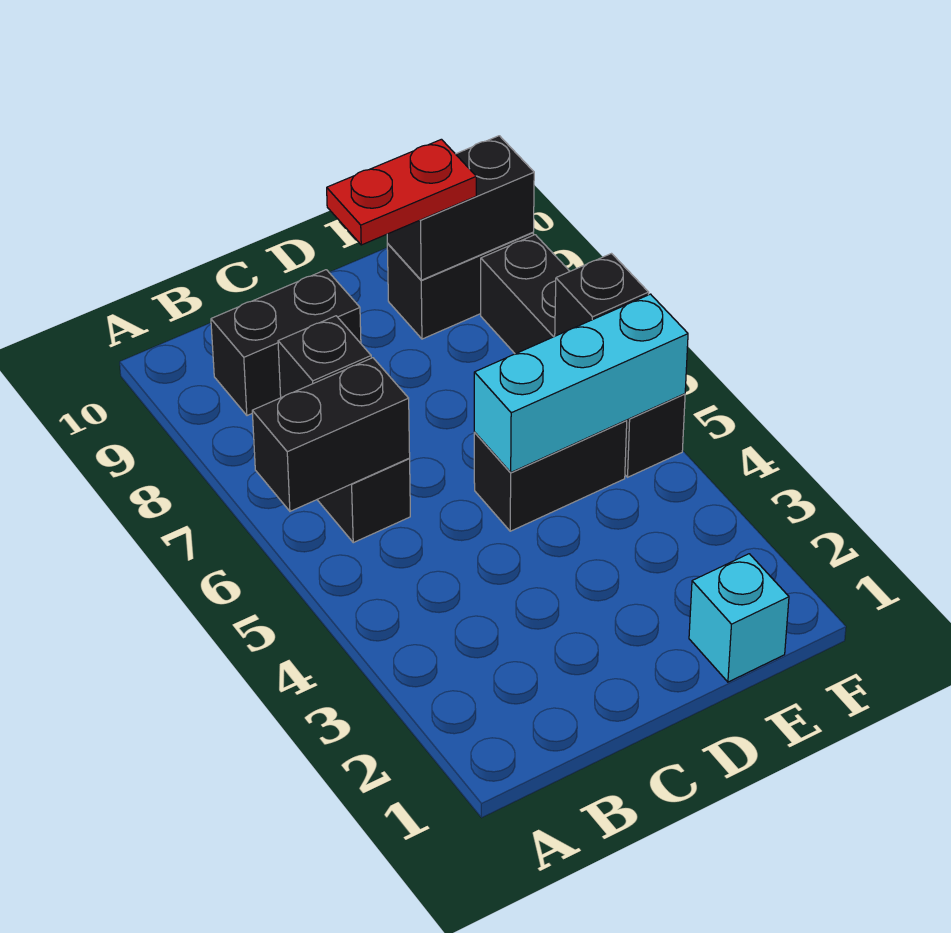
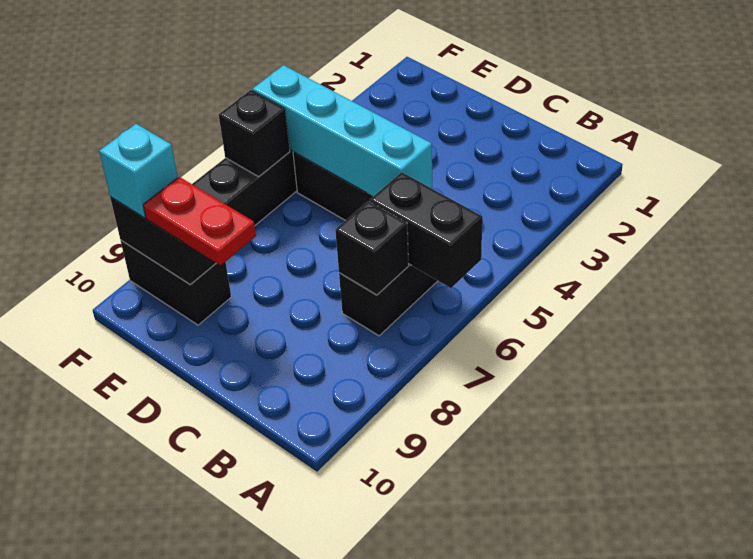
black brick B9:C9 level 1 -> none
cyan brick D5:F5 level 2 -> cyan brick C5:F5 level 2
cyan brick E1 level 1 -> cyan brick F9 level 3

